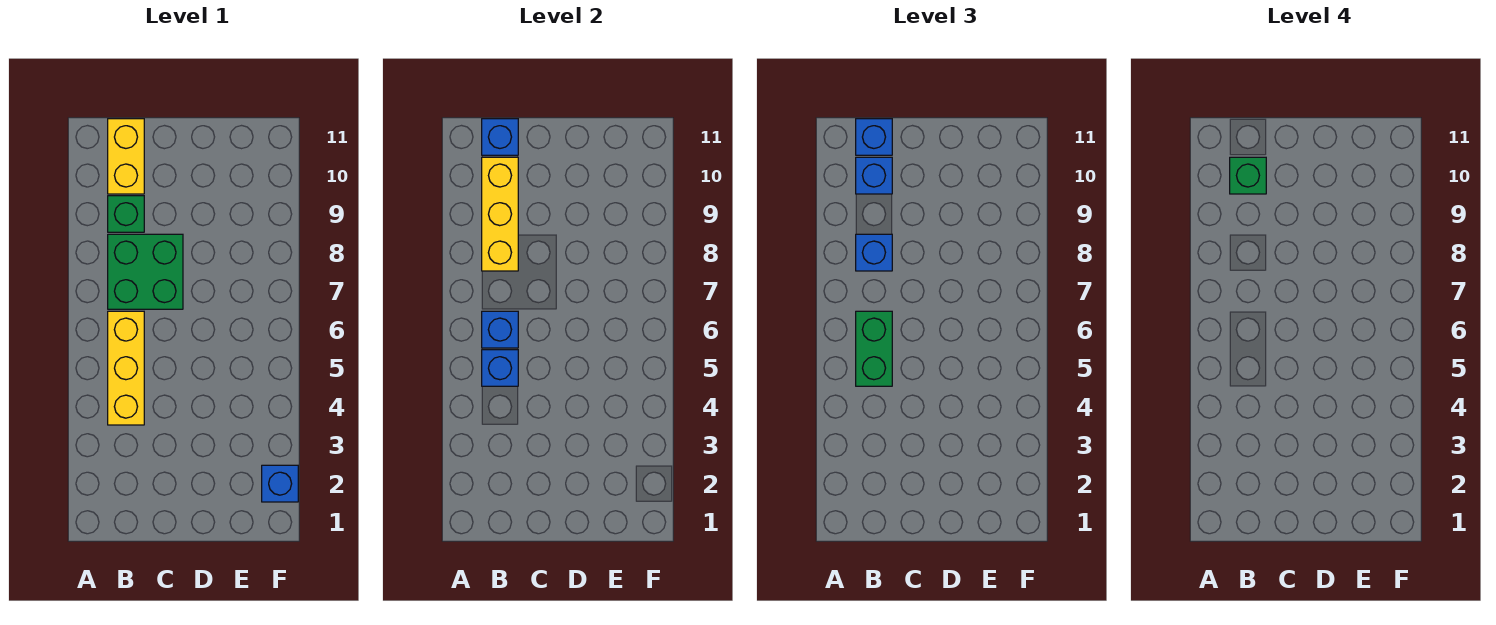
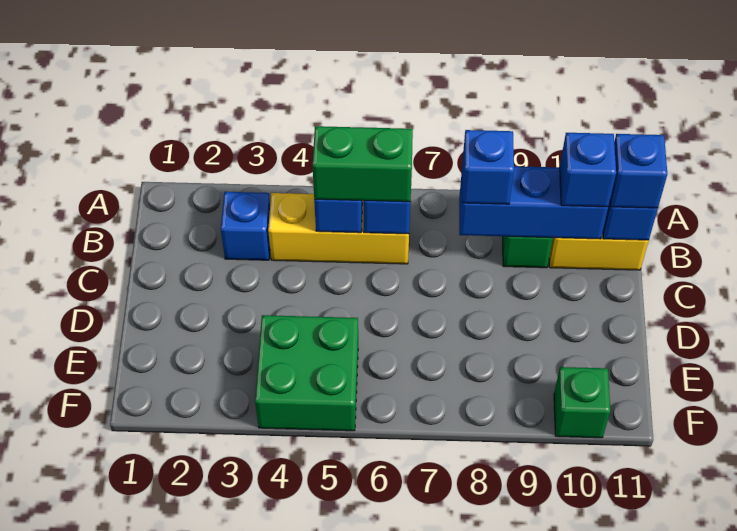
green brick B7:C8 level 1 -> green brick E4:F5 level 1
yellow brick B8:B10 level 2 -> blue brick B8:B10 level 2
green brick B10 level 4 -> green brick F10 level 1
blue brick F2 level 1 -> blue brick B3 level 1

